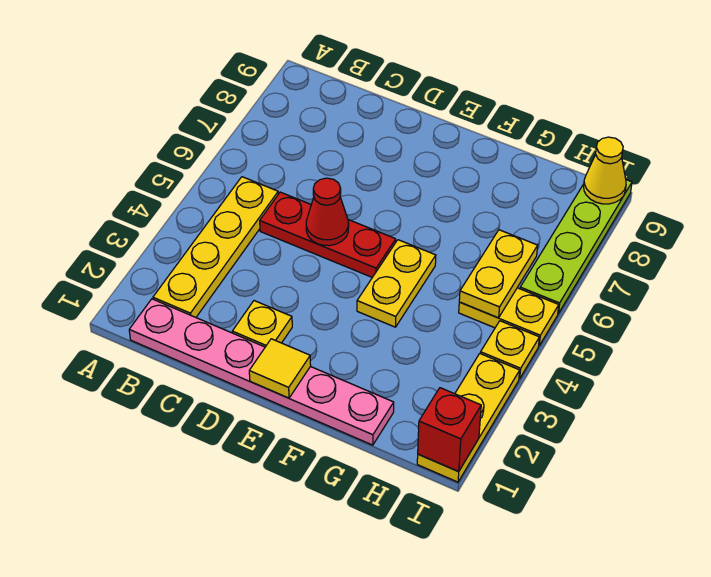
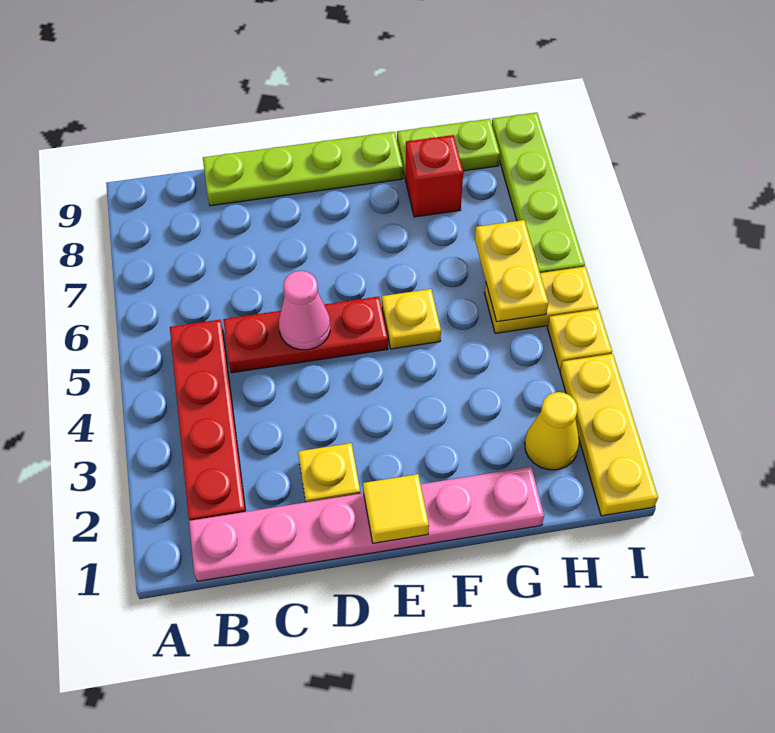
yellow plate B2:B5 level 1 -> red plate B2:B5 level 1
none -> lime plate C9:F9 level 1
red cone D5 level 2 -> pink cone D5 level 2
yellow plate F4:F5 level 1 -> yellow plate F5 level 1
none -> lime plate G9:H9 level 1
red brick I1 level 2 -> red brick G8 level 1
yellow cone I9 level 2 -> yellow cone H2 level 1

